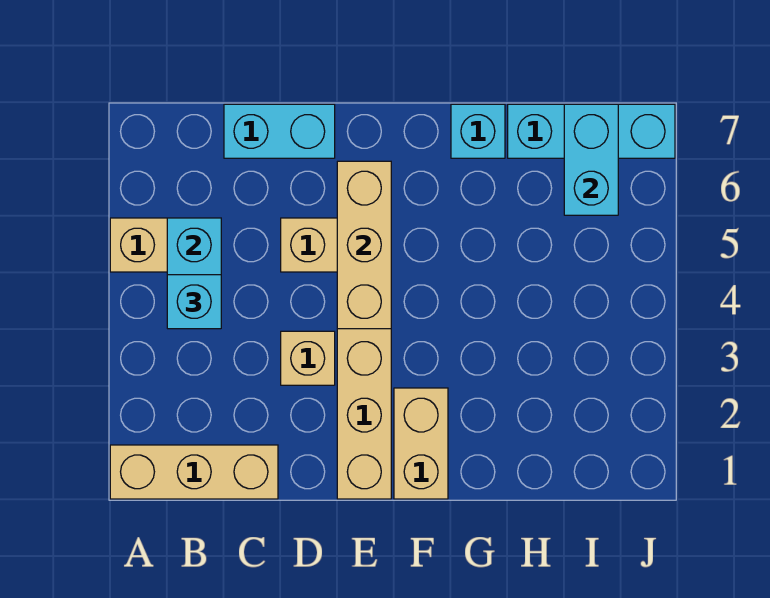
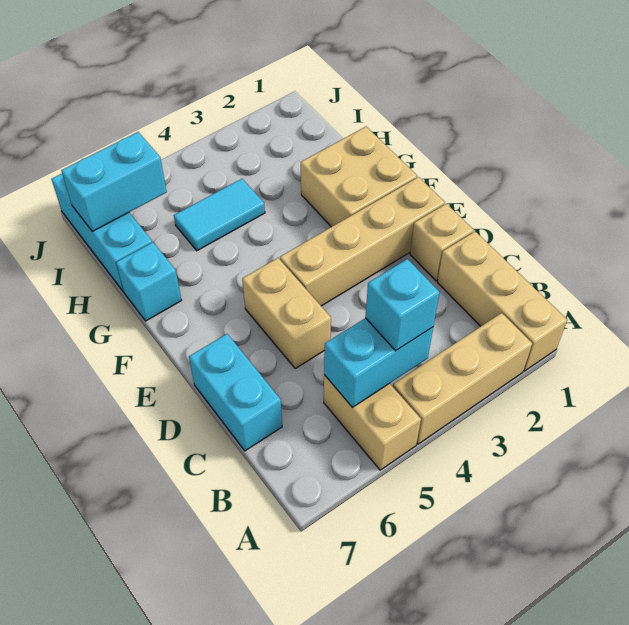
tan brick D3 level 1 -> tan brick D1 level 1
tan brick E4:E6 level 2 -> tan brick A2:A4 level 1
tan brick F1:F2 level 1 -> tan brick F1:G2 level 1
none -> cyan tile H4:H5 level 1

